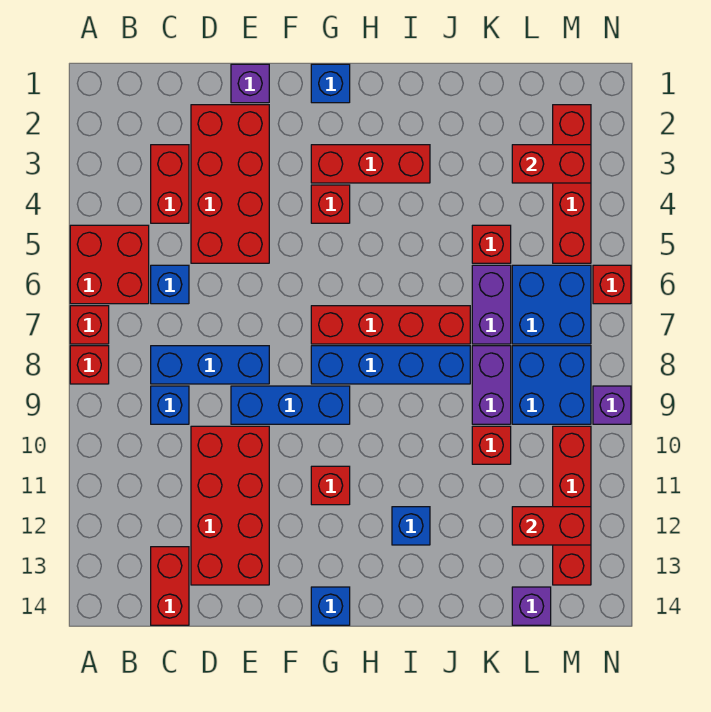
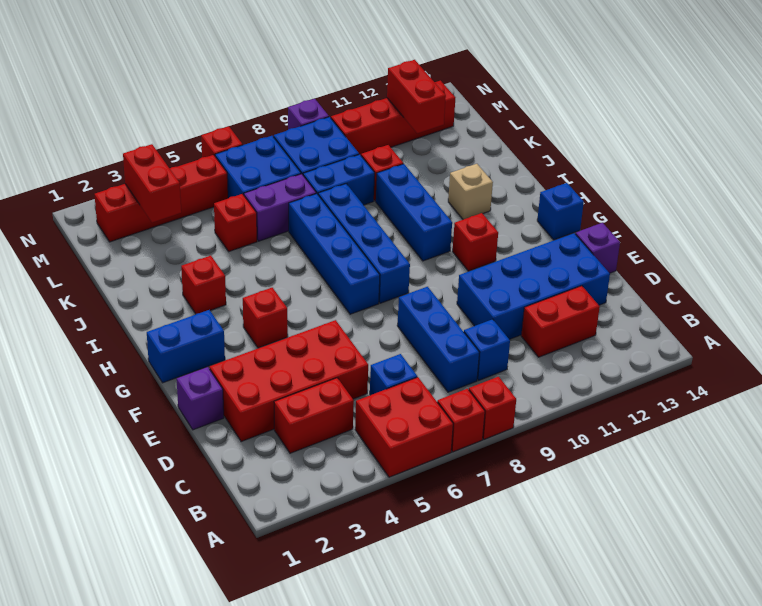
red brick C13:C14 level 1 -> red brick C11:C12 level 1
red brick D10:E13 level 1 -> blue brick D10:E13 level 1
blue brick E9:G9 level 1 -> blue brick H10:J10 level 1
blue brick G1 level 1 -> blue brick G1:G2 level 1
red brick G3:I3 level 1 -> red brick I3 level 1
red brick G7:J7 level 1 -> blue brick G7:J7 level 1
blue brick I12 level 1 -> tan brick I12 level 1
purple brick K8:K9 level 1 -> blue brick K8:K9 level 1
purple brick L14 level 1 -> purple brick E14 level 1

